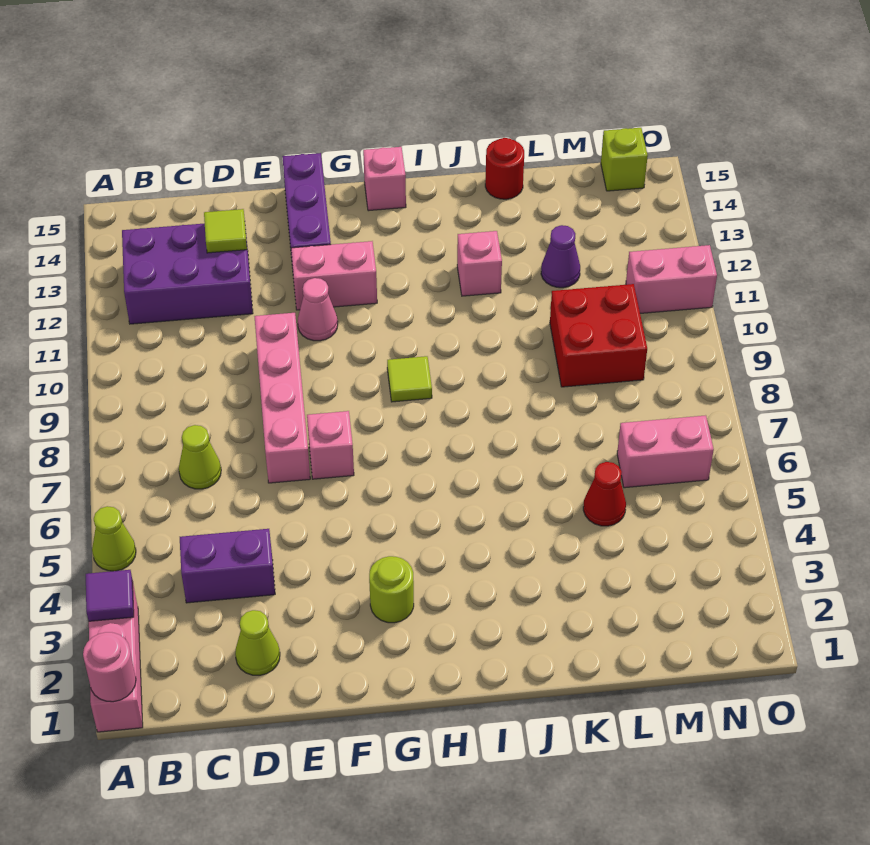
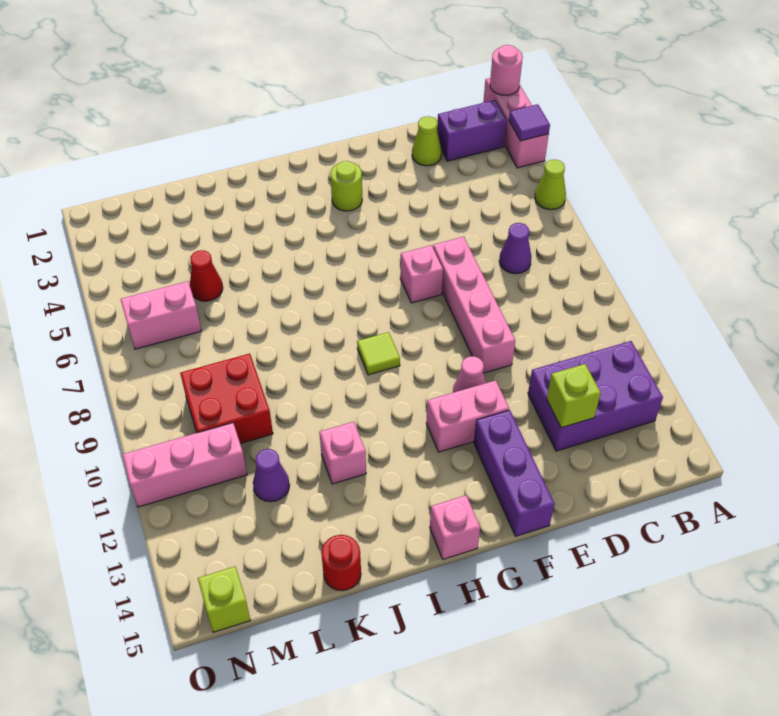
purple brick C4:D4 level 1 -> purple brick B2:C2 level 1
lime cone C7 level 1 -> purple cone C7 level 1
lime tile D13 level 2 -> lime brick D13 level 2
pink brick N11:O11 level 1 -> pink brick M11:O11 level 1

